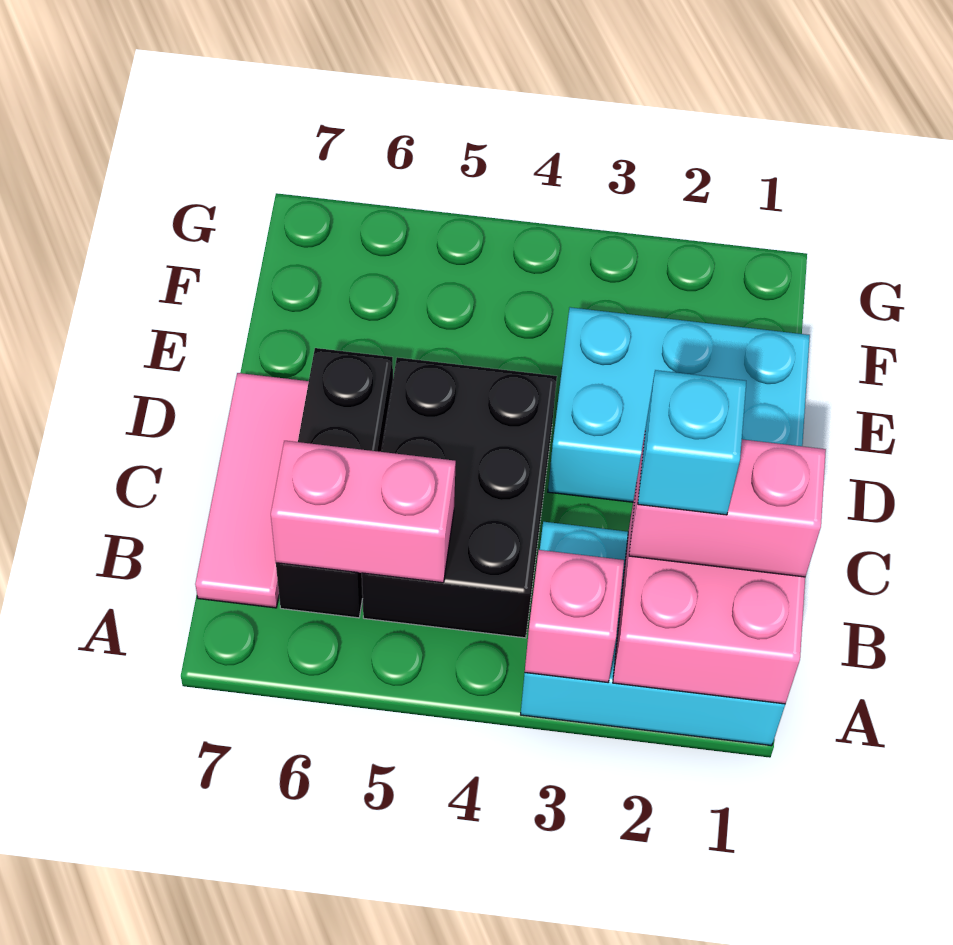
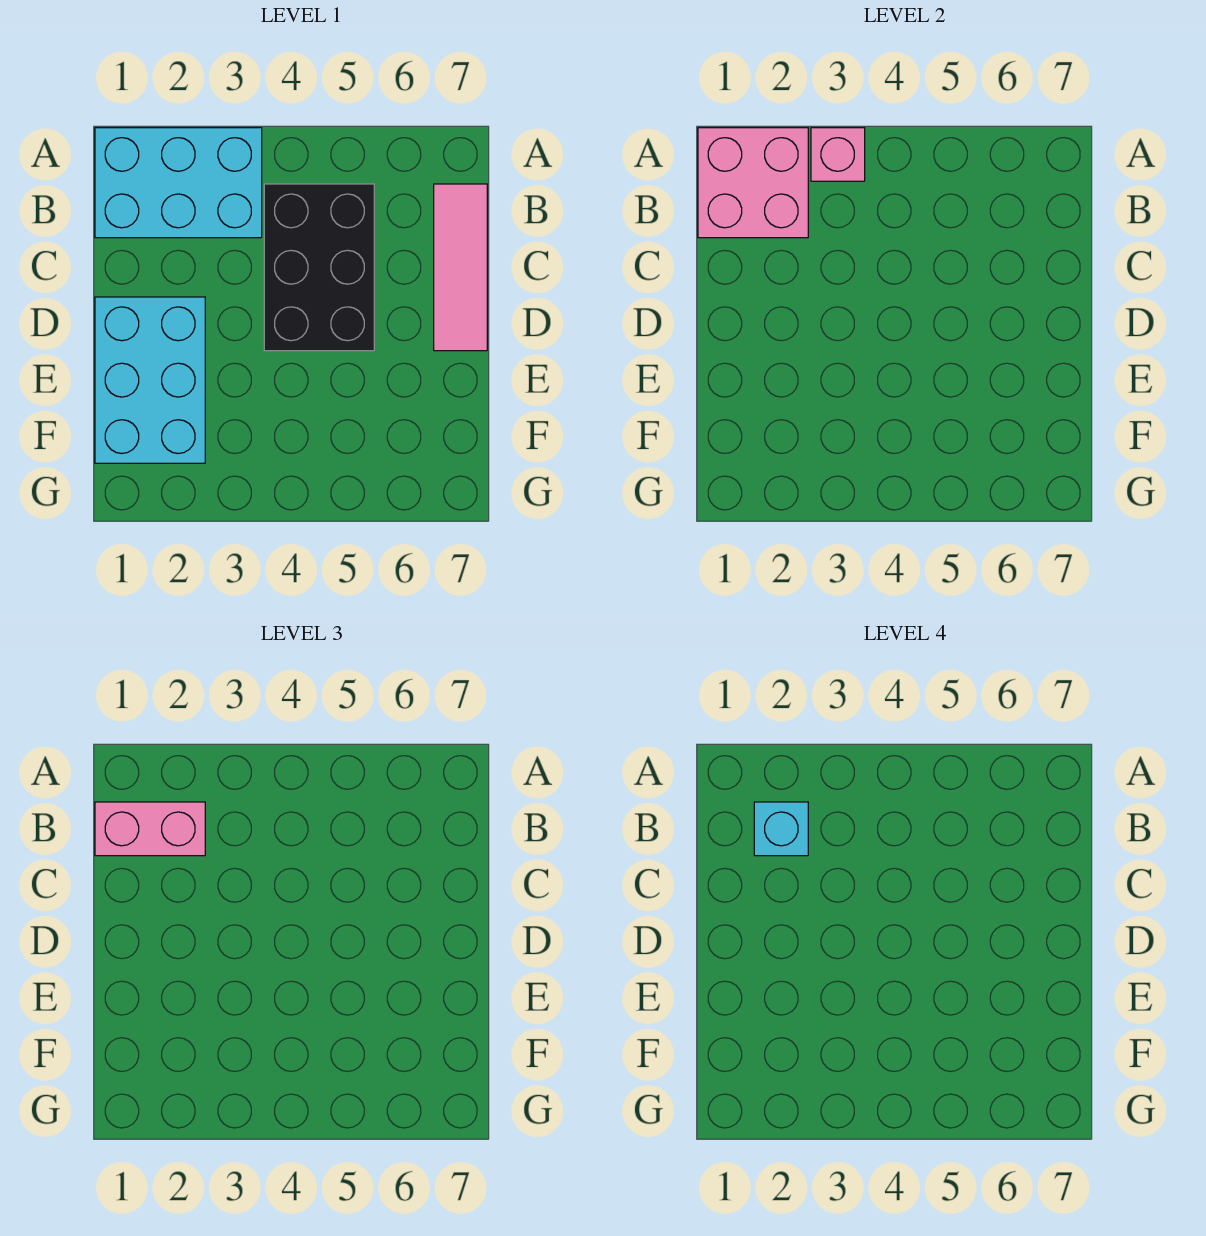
pink brick B5:B6 level 2 -> none
black brick B6:D6 level 1 -> none
cyan brick D1:E3 level 1 -> cyan brick D1:F2 level 1

